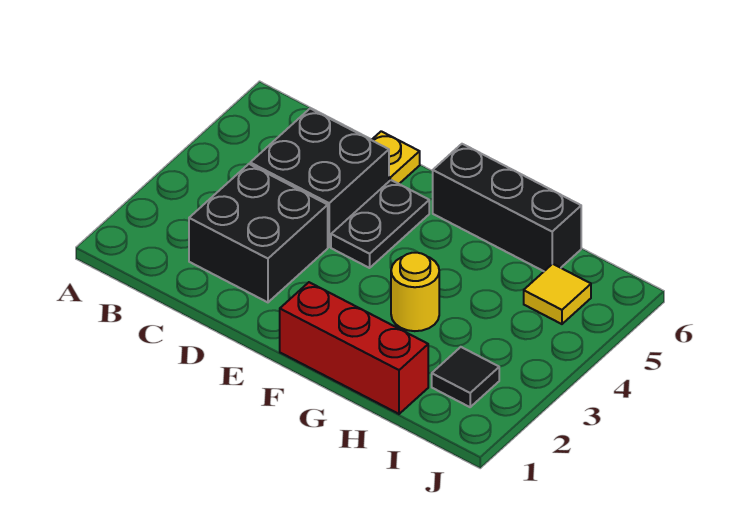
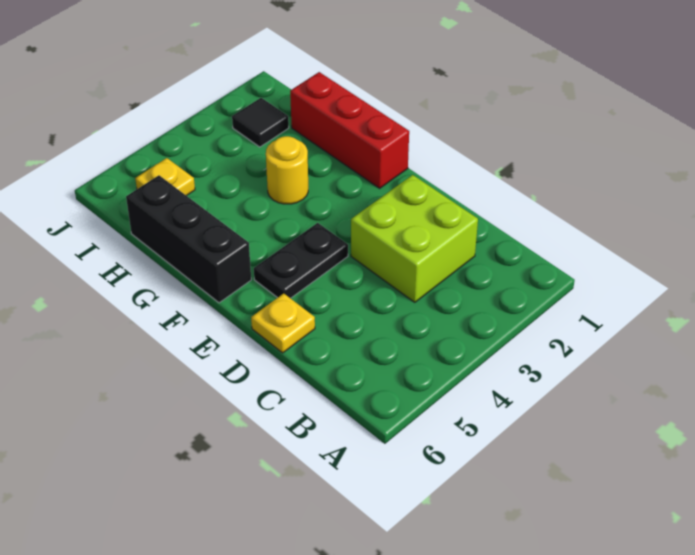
black brick C2:D3 level 1 -> lime brick C2:D3 level 1
black brick C4:D5 level 1 -> none
yellow tile I5 level 1 -> yellow plate I5 level 1

